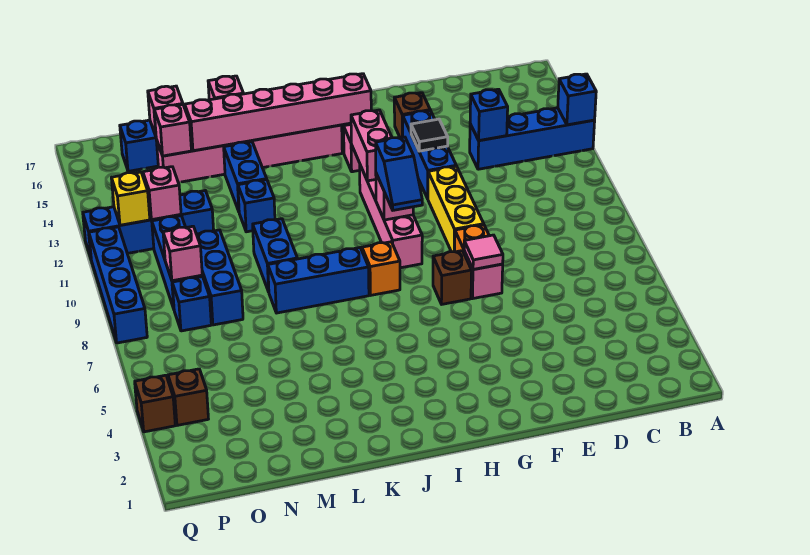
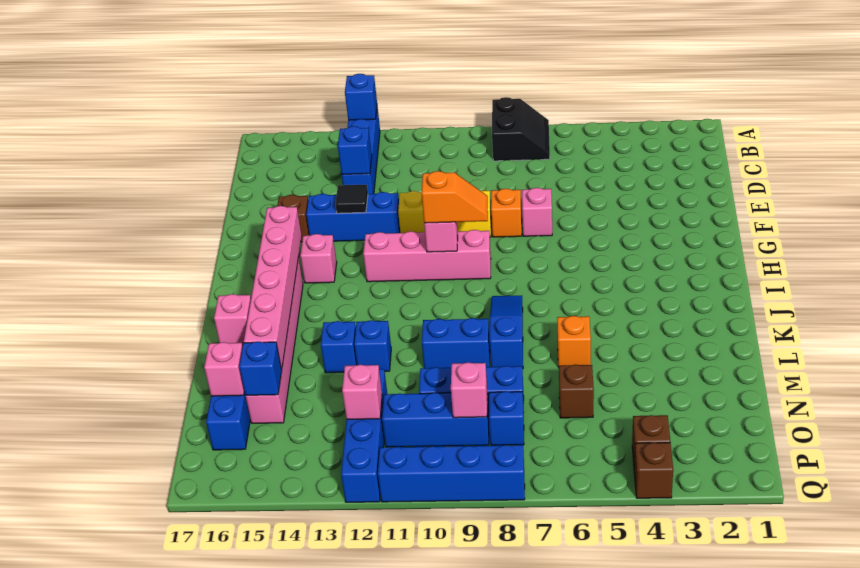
none -> black slope A7:B8 level 1 top 8
pink tile F7 level 2 -> none
brown brick G7 level 1 -> brown brick N6 level 1
blue slope H9:H10 level 3 top 10 -> orange slope H9:H10 level 3 top 10
pink brick H12:H13 level 2 -> none
orange brick I8 level 1 -> orange brick L6 level 1
blue brick J8:L8 level 1 -> blue slope J8:L8 level 1 top L
blue brick L13:L14 level 1 -> blue brick L13 level 1
pink brick N15 level 2 -> blue brick N15 level 2
yellow brick P12 level 2 -> none

